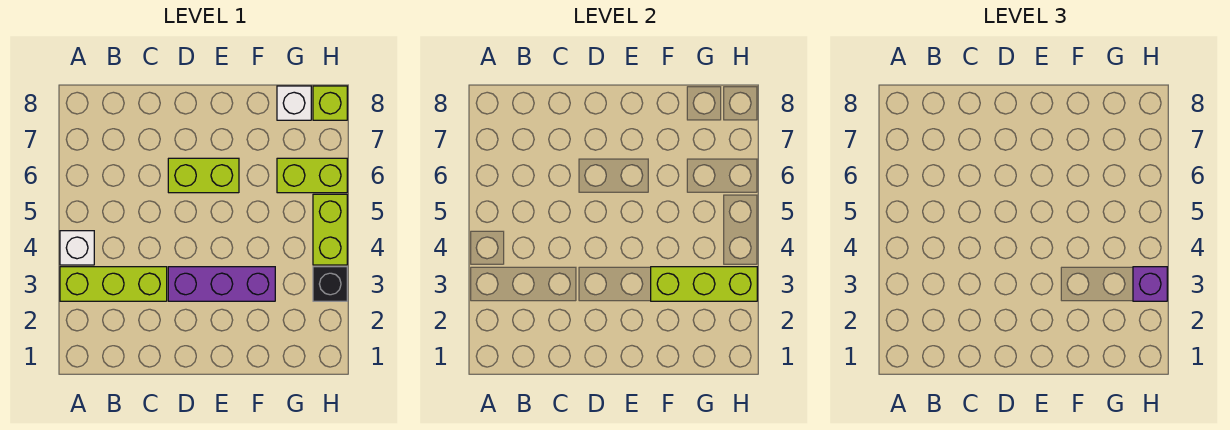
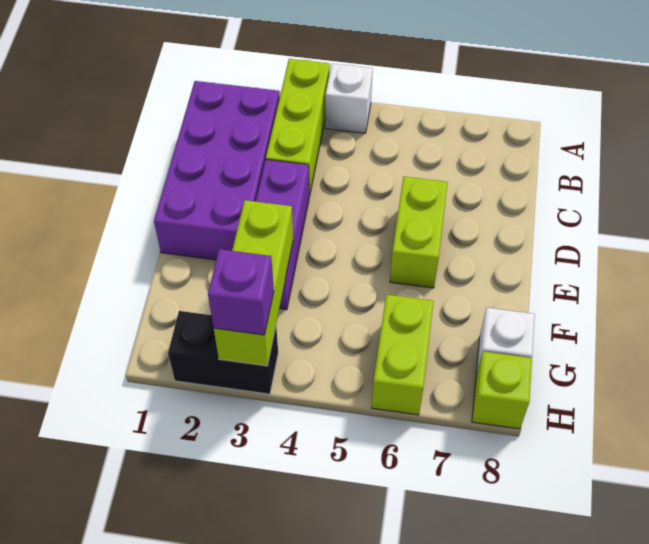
none -> purple brick B1:E2 level 1
black brick H3 level 1 -> black brick H2:H3 level 1
lime brick H4:H5 level 1 -> none

